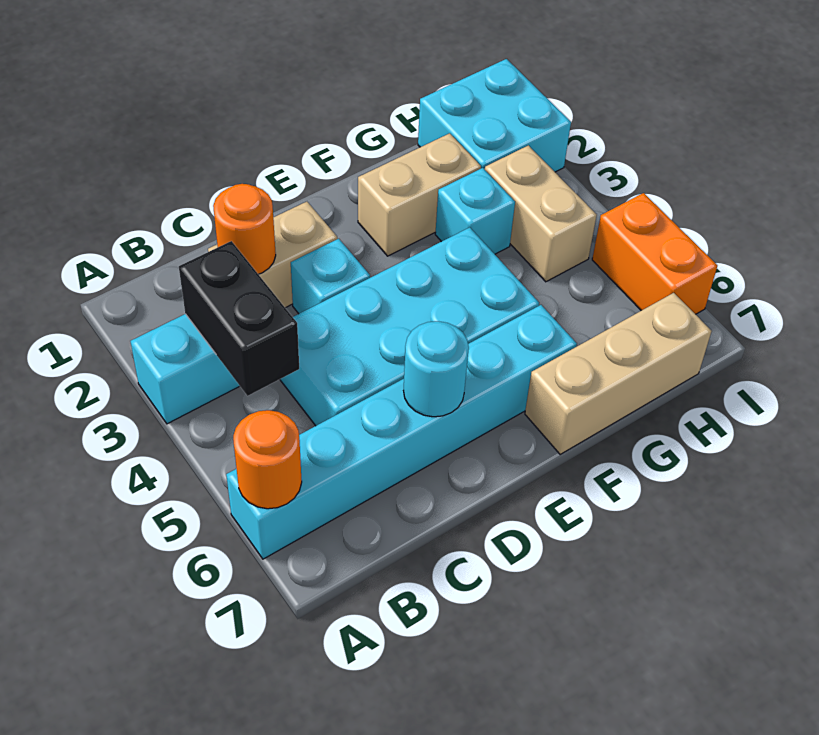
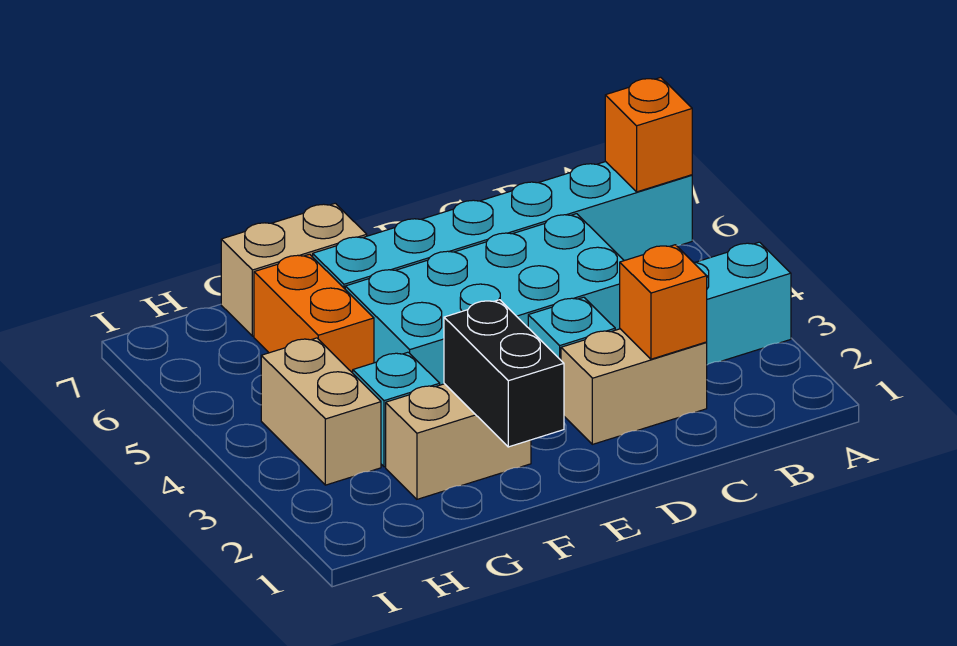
orange round brick A6 level 2 -> orange brick A6 level 2
black brick B3:B4 level 2 -> black brick F1:F2 level 2
orange round brick C2 level 2 -> orange brick C2 level 2
cyan round brick D6 level 2 -> none
tan brick F7:H7 level 1 -> tan brick F7:G7 level 1
cyan brick H1:I2 level 1 -> none
orange brick I5:I6 level 1 -> orange brick G5:G6 level 1

